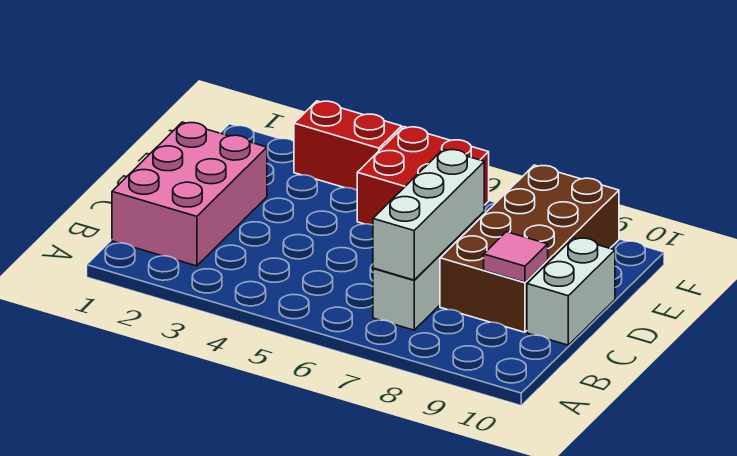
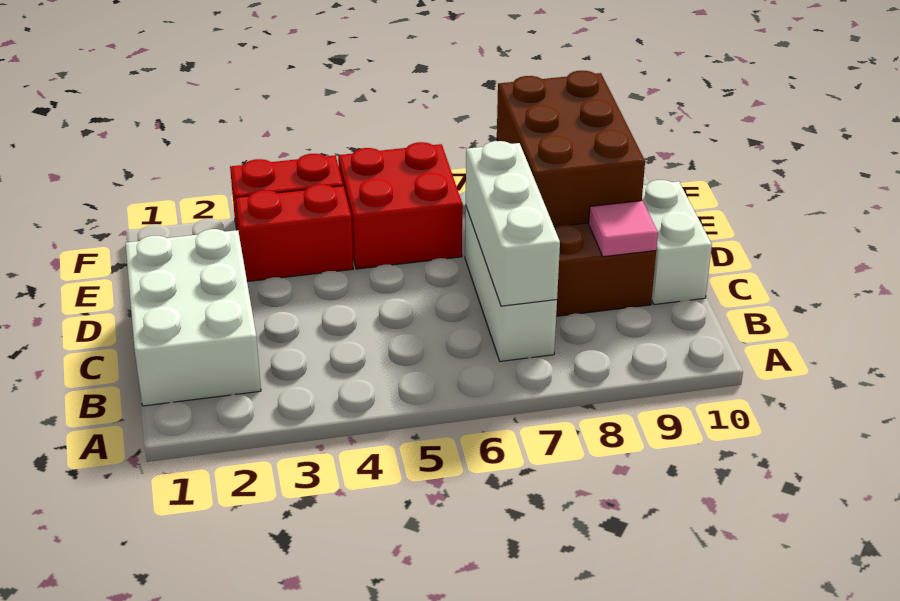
pink brick B1:D2 level 1 -> white brick B1:D2 level 1
none -> brown brick D8:F9 level 2
none -> red brick E3:E4 level 1

